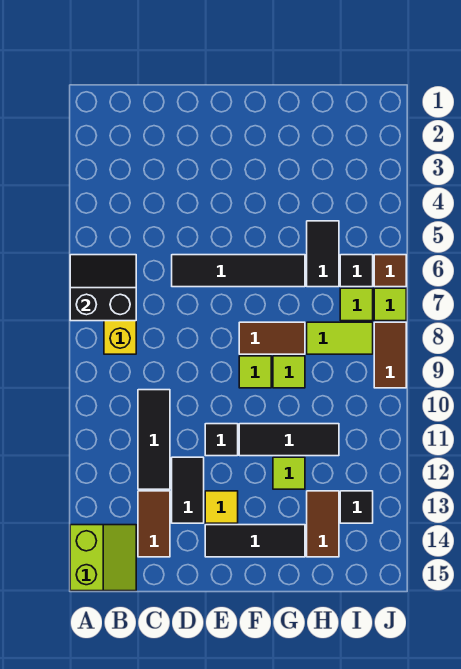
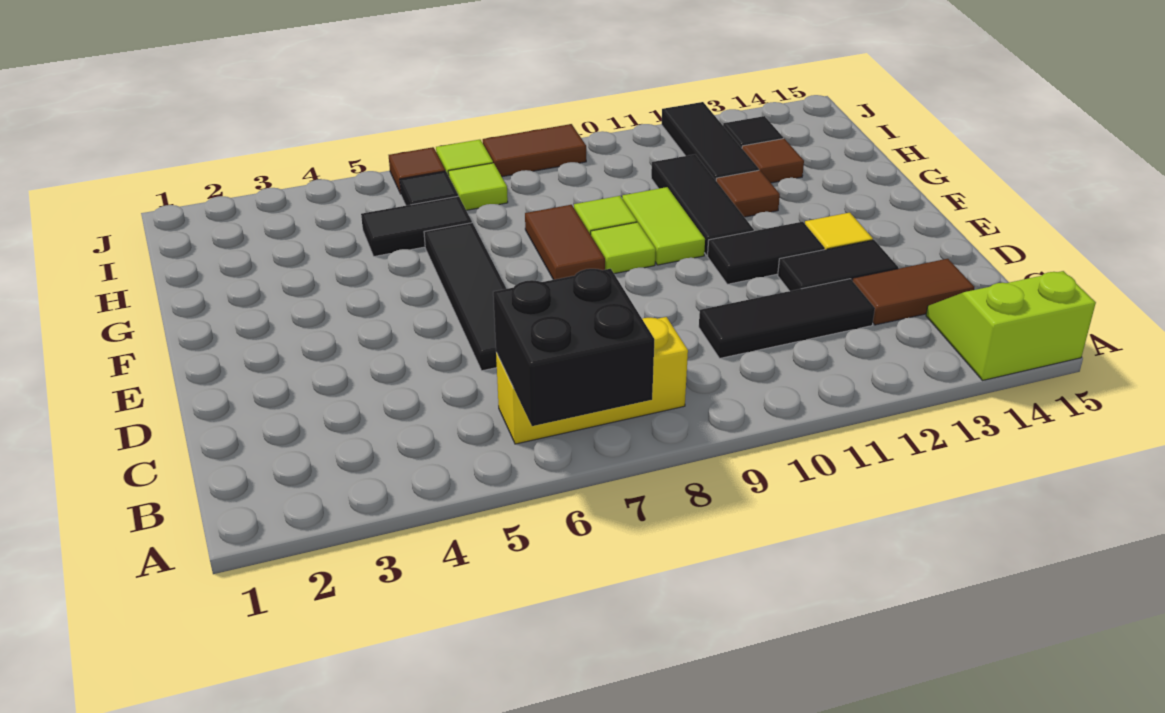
black slope A6:B7 level 2 top 7 -> black brick A6:B7 level 2
black tile E11 level 1 -> black tile E11:E12 level 1
black tile E14:G14 level 1 -> black tile H12:J12 level 1
lime tile G12 level 1 -> brown tile G12 level 1
lime tile H8:I8 level 1 -> lime tile F10:G10 level 1
brown tile H13:H14 level 1 -> brown tile H13 level 1

